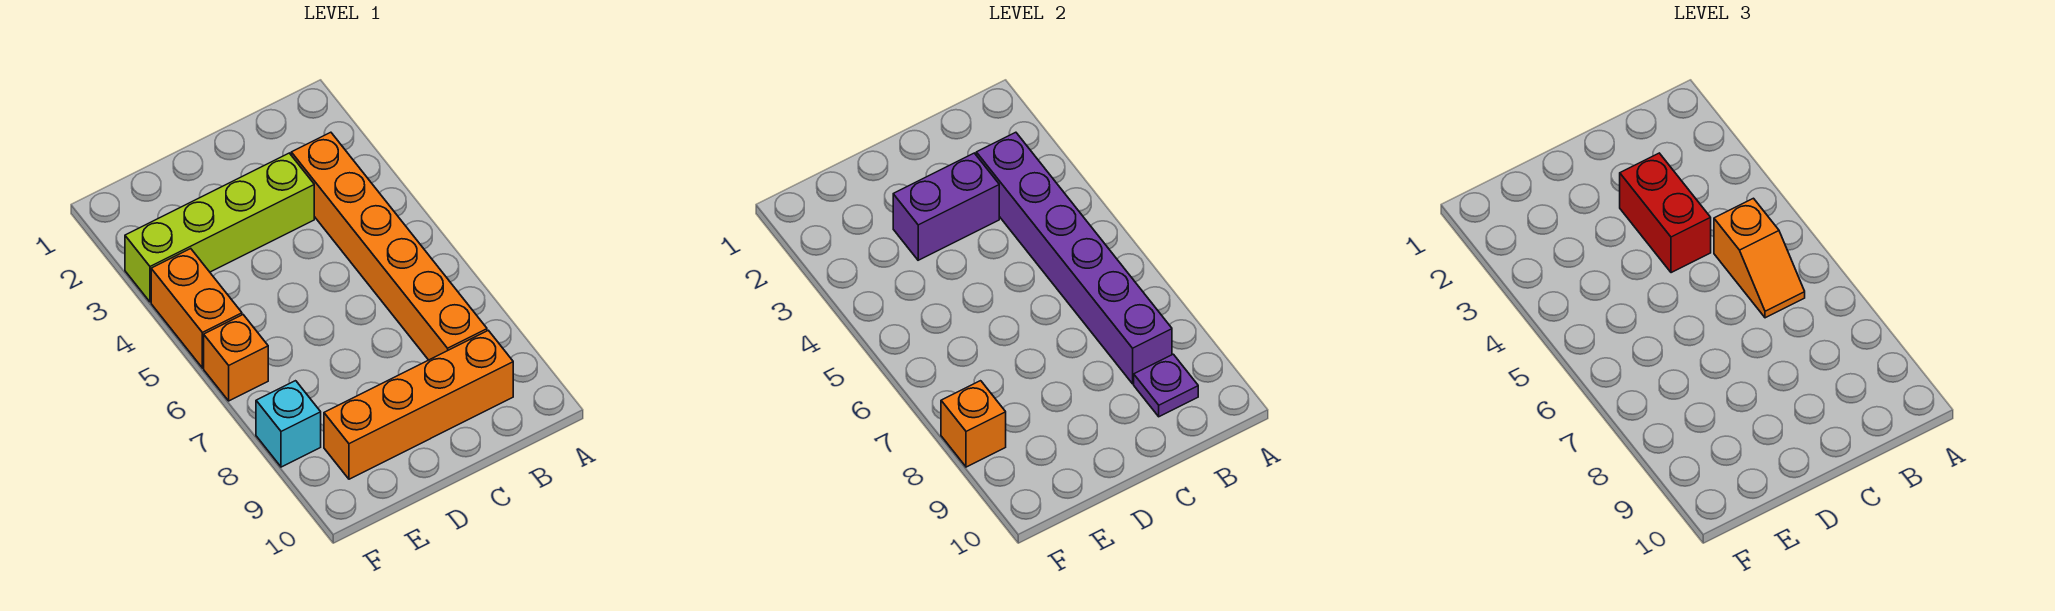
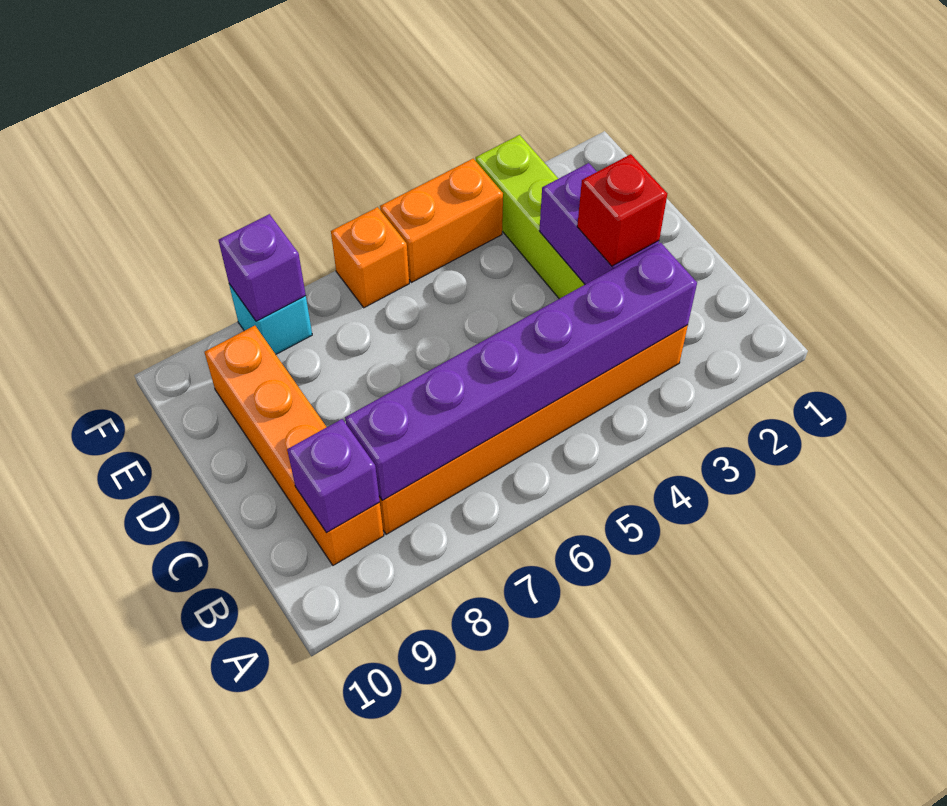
orange slope B5:B6 level 3 top 5 -> none
purple plate B9 level 2 -> purple brick B9 level 2
red brick C3:C4 level 3 -> red brick C3 level 3
orange brick F8 level 2 -> purple brick F8 level 2

